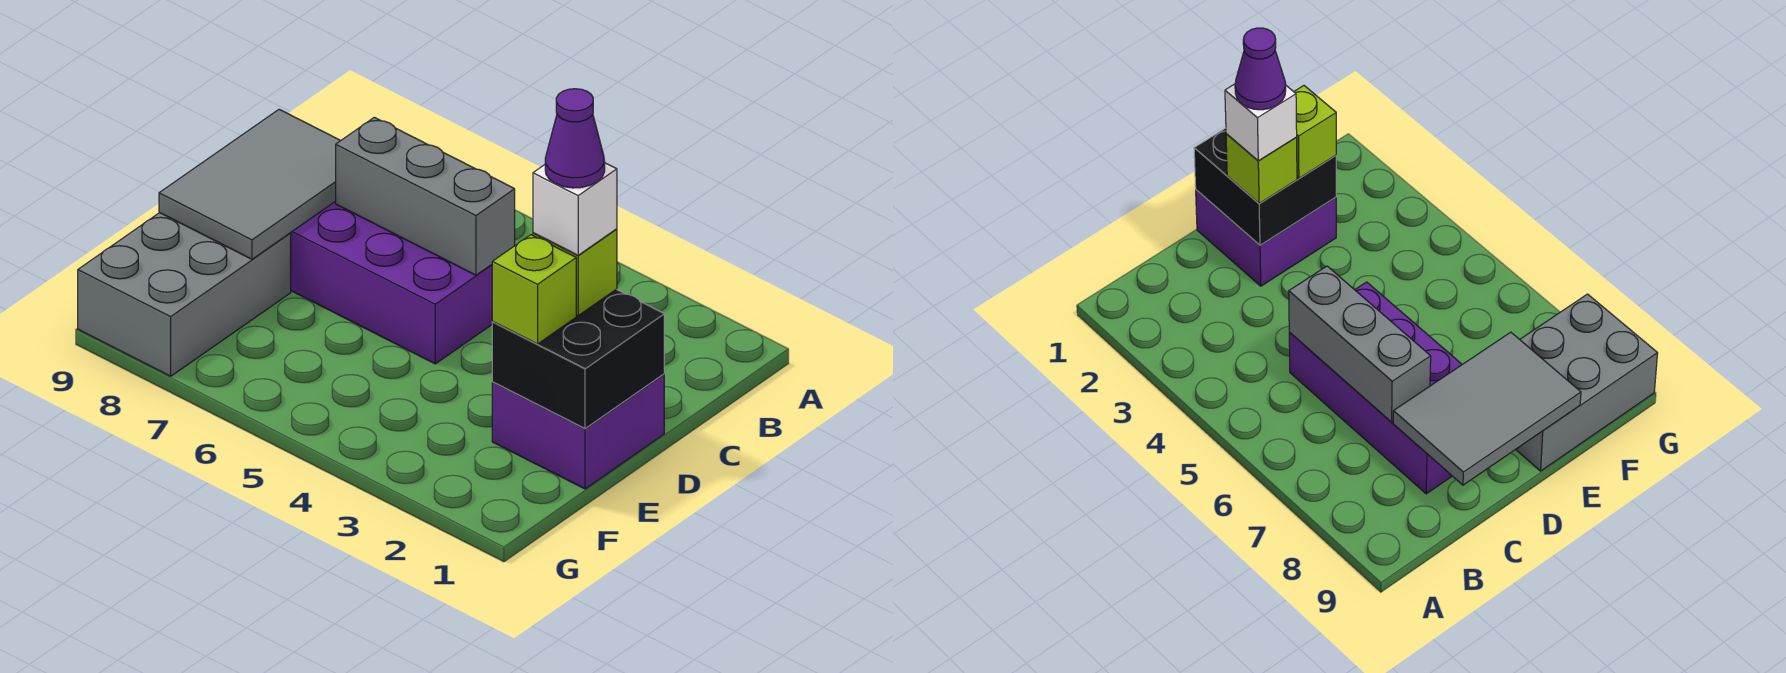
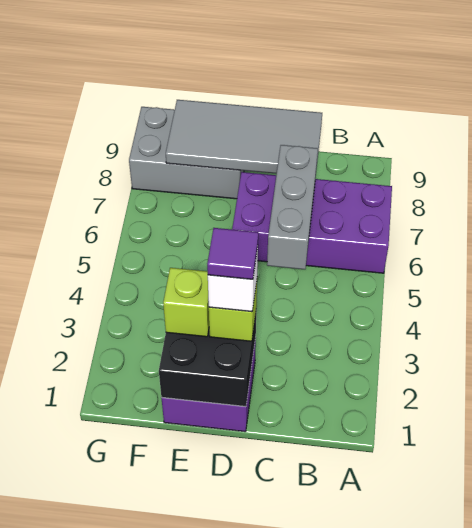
purple brick C5:D8 level 1 -> purple brick A6:D7 level 1
grey tile C8:E9 level 2 -> grey tile C8:F9 level 2
purple cone D2 level 5 -> purple tile D2 level 5

